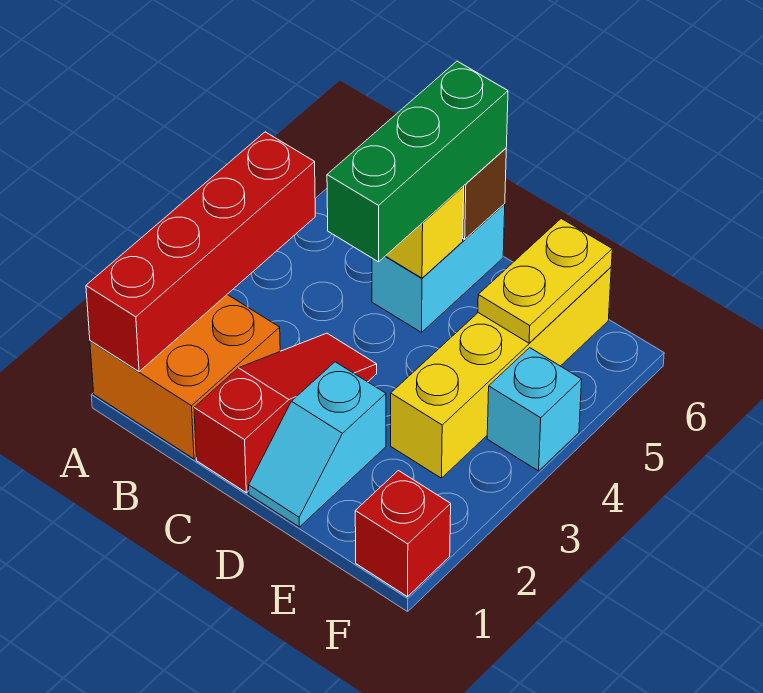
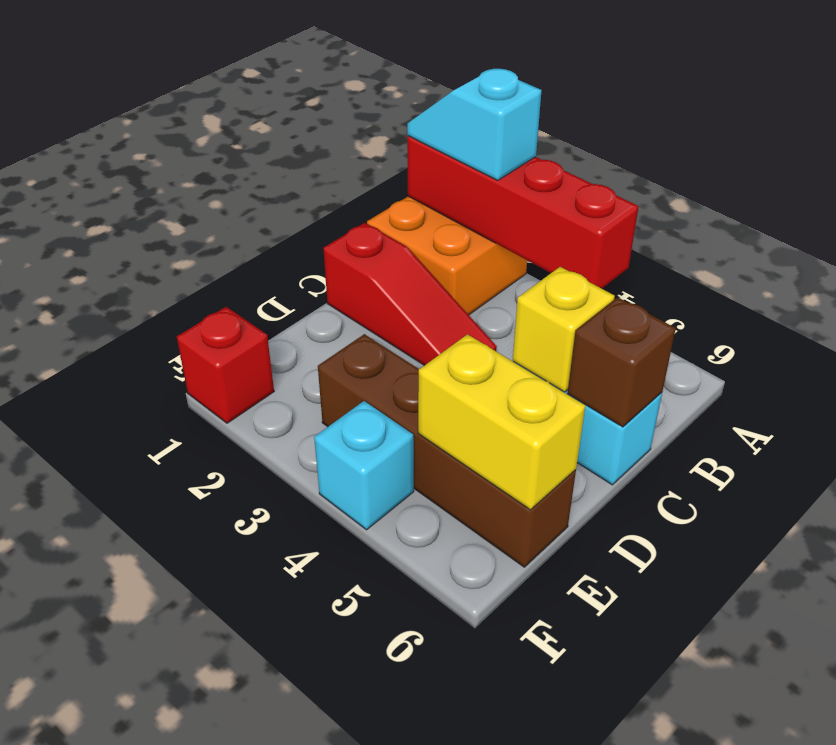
green brick C4:C6 level 3 -> none
cyan slope D1:D2 level 1 top 2 -> cyan slope A1:A2 level 3 top 2
yellow brick E3:E6 level 1 -> brown brick E3:E6 level 1
yellow plate E5:E6 level 2 -> yellow brick E5:E6 level 2

